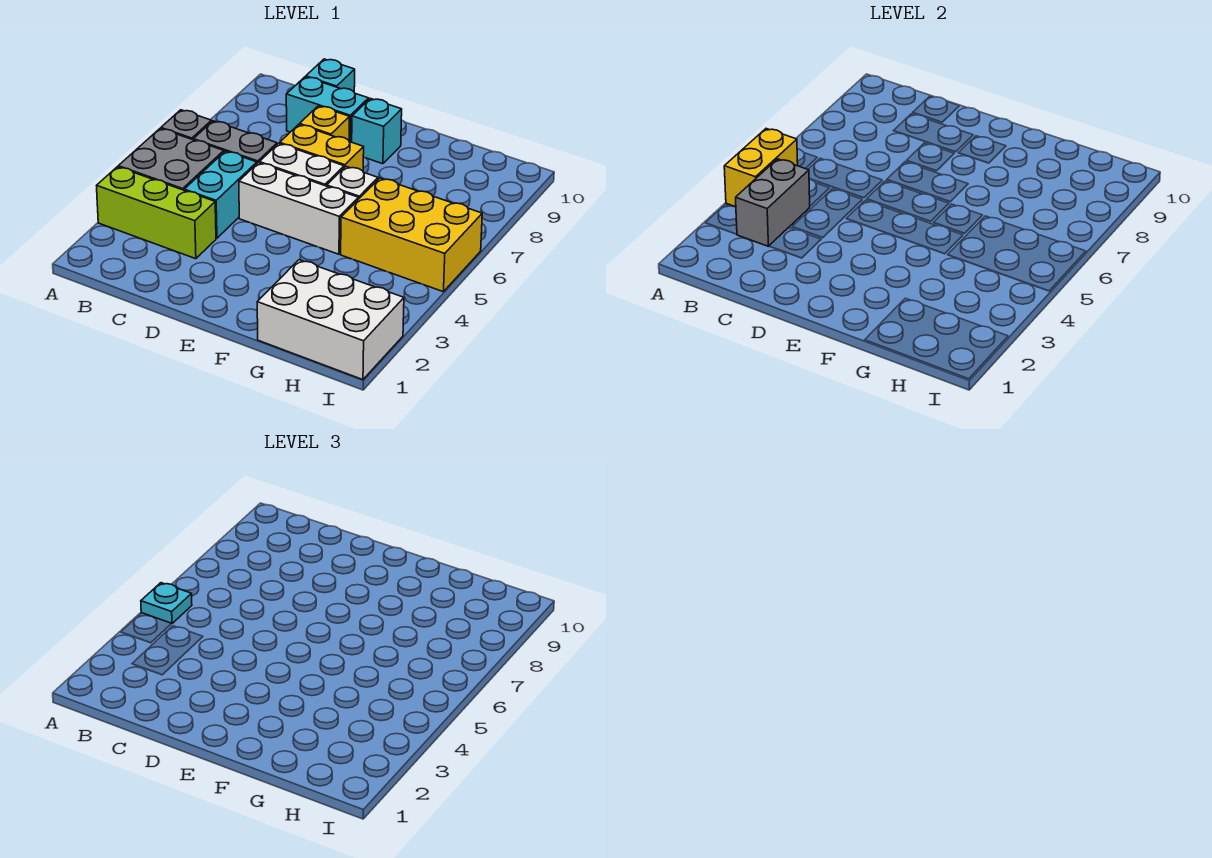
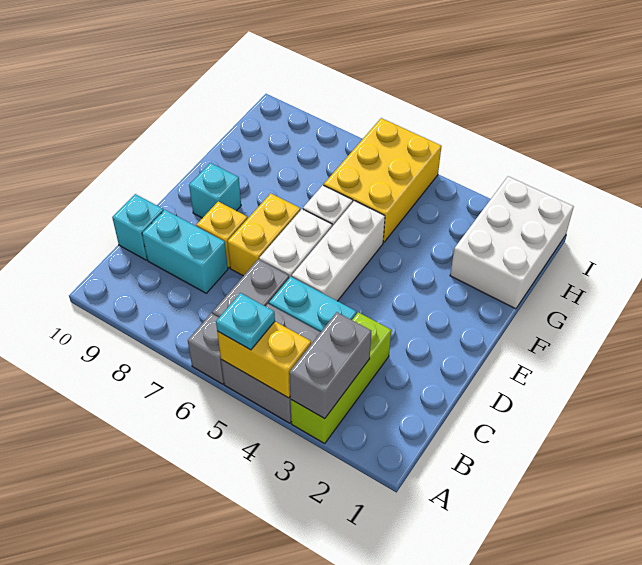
grey brick B3:B4 level 2 -> grey brick A3:B3 level 2
cyan brick C9:D9 level 1 -> cyan brick C8:C9 level 1

